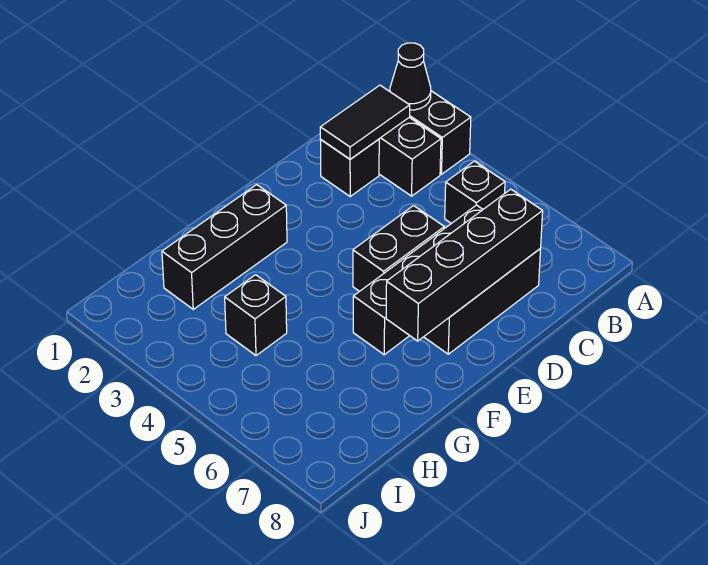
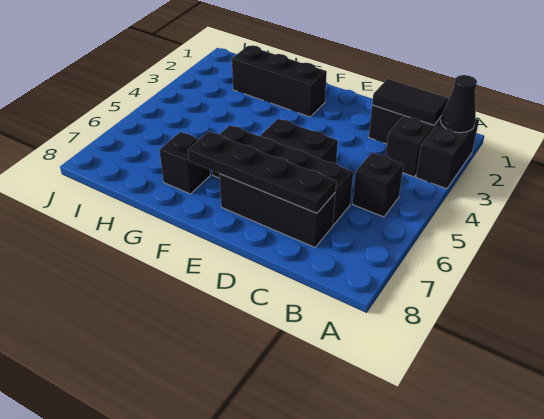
black brick C7:F7 level 2 -> black plate C7:F7 level 2
black brick H4 level 1 -> black brick G7 level 1

